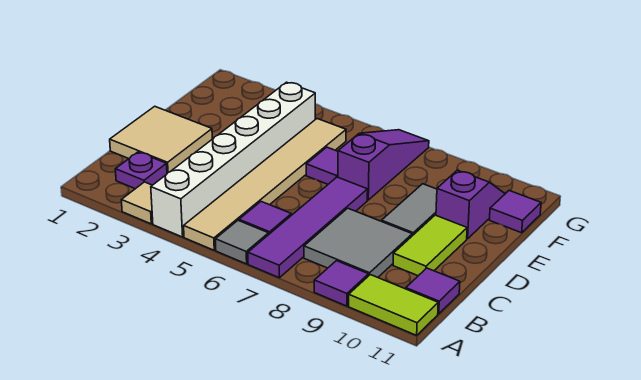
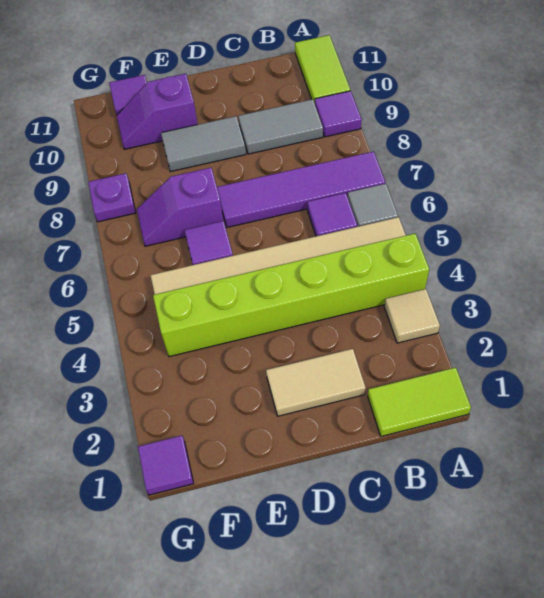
white brick A4:F4 level 1 -> lime brick A4:F4 level 1
purple plate B2 level 1 -> purple plate G8 level 1
grey tile B8:C9 level 1 -> grey tile B9:C9 level 1
purple tile B11 level 1 -> purple tile G1 level 1
tan tile C1:D2 level 1 -> tan tile C2:D2 level 1
lime tile C10:D10 level 1 -> lime tile A1:B1 level 1
purple slope E7:G7 level 1 top E -> purple slope E7:F7 level 1 top E

